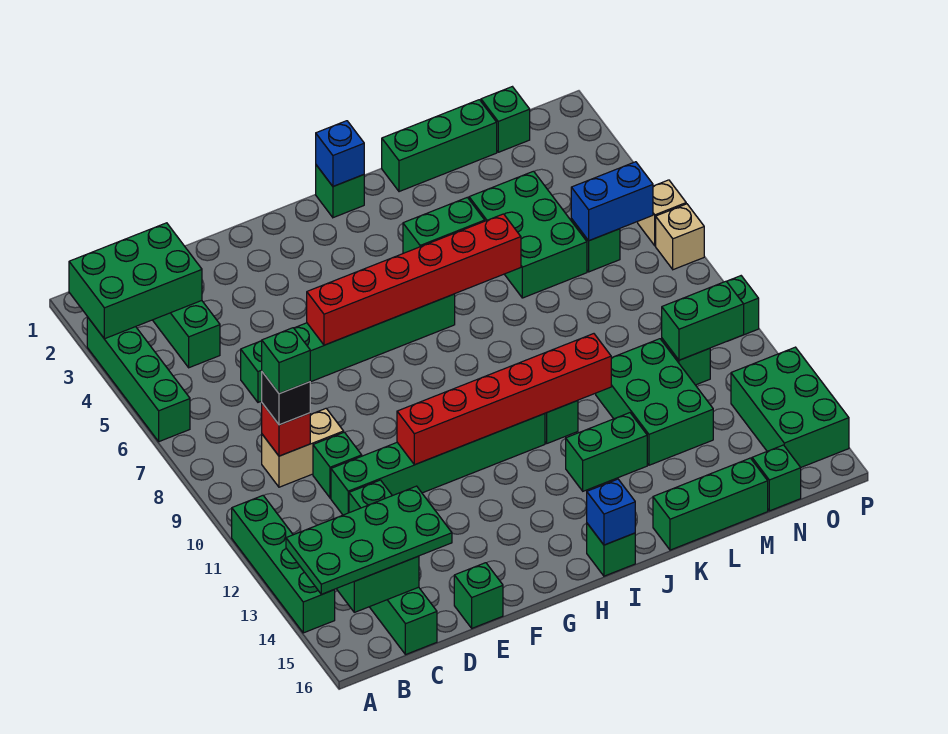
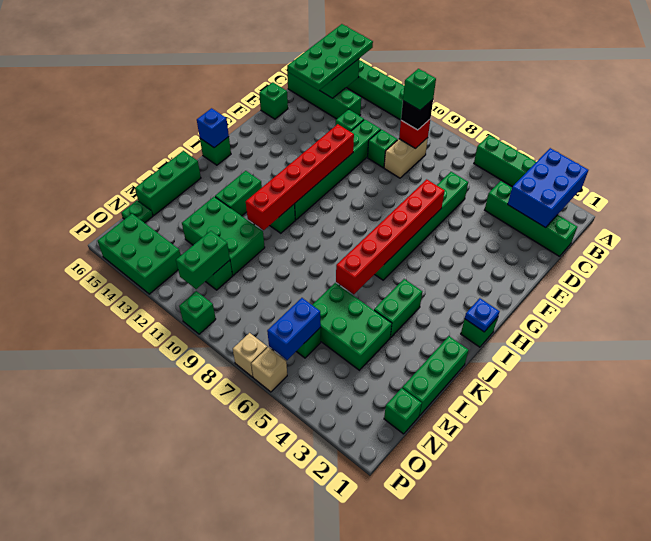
green brick A2:C3 level 2 -> blue brick A2:C3 level 2
blue brick I1 level 2 -> blue plate I1 level 2
green brick N16 level 1 -> green plate N16 level 1

